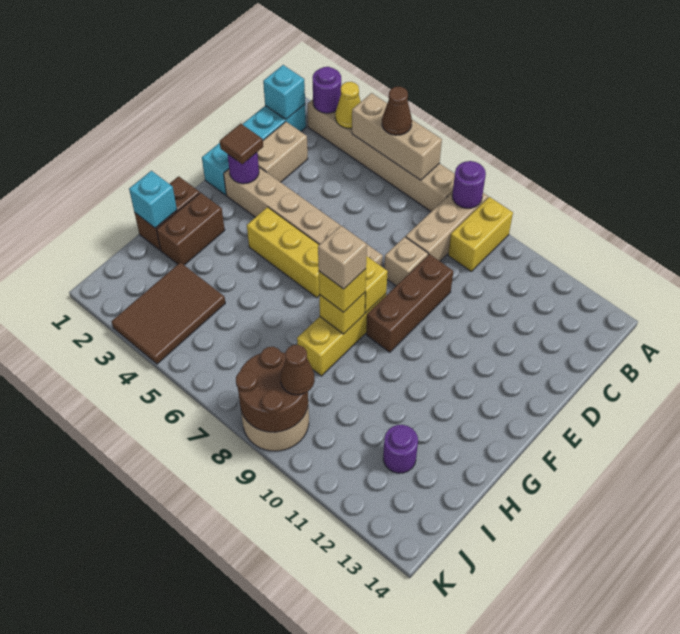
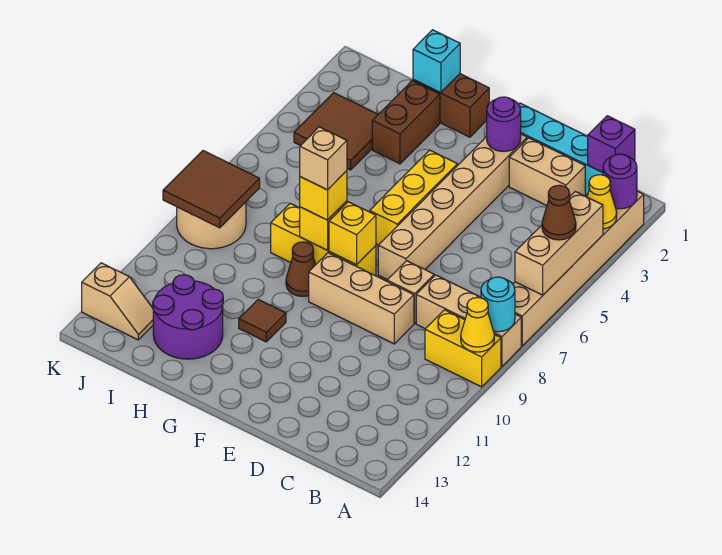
purple round brick A8 level 2 -> cyan round brick A8 level 2
none -> yellow cone A9 level 2
cyan brick B1 level 2 -> purple brick B1 level 2
brown brick D9:F9 level 1 -> tan brick D9:F9 level 1
brown tile E2 level 3 -> brown tile G11 level 1
brown brick G2:H2 level 1 -> brown brick H2:H3 level 1
brown tile I3:K4 level 1 -> brown tile I3:J4 level 1
purple round brick I12 level 1 -> purple round brick H12:I13 level 1
brown round brick J8:K9 level 2 -> brown tile J8:K9 level 2
brown cone J9 level 3 -> brown cone G9 level 1
none -> tan slope J13:K13 level 1 top K

